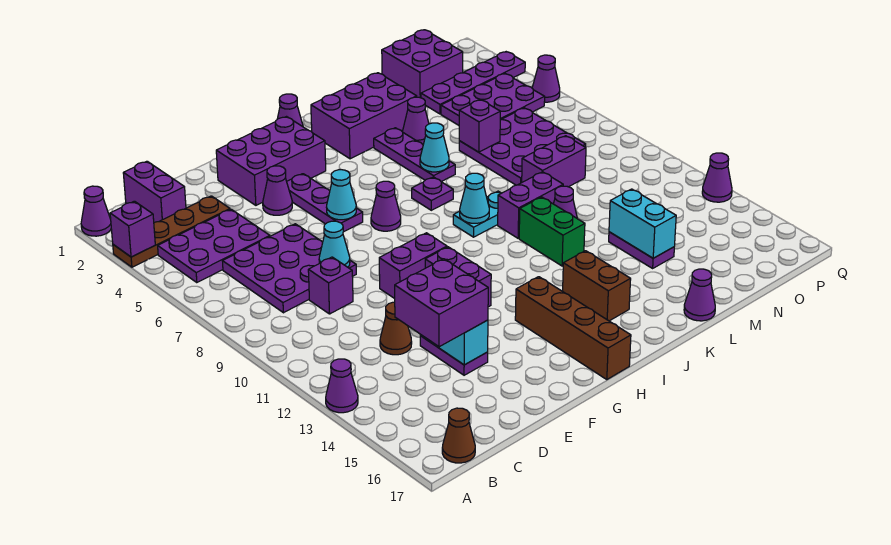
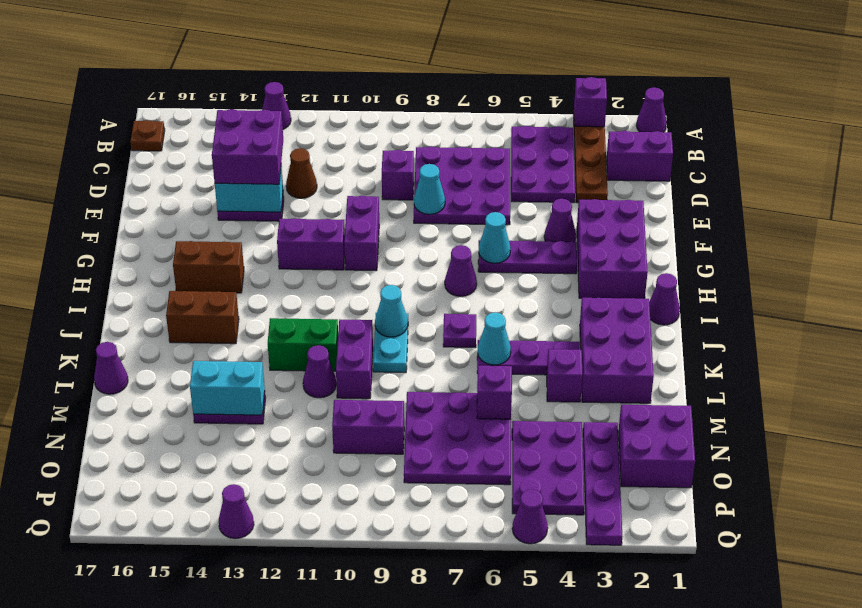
brown cone B17 level 1 -> brown plate B17 level 1
brown brick H14:H17 level 1 -> brown brick H14:H15 level 1
purple cone L4 level 1 -> purple brick L4 level 1
purple brick M9:N9 level 1 -> purple brick N9:N10 level 1

